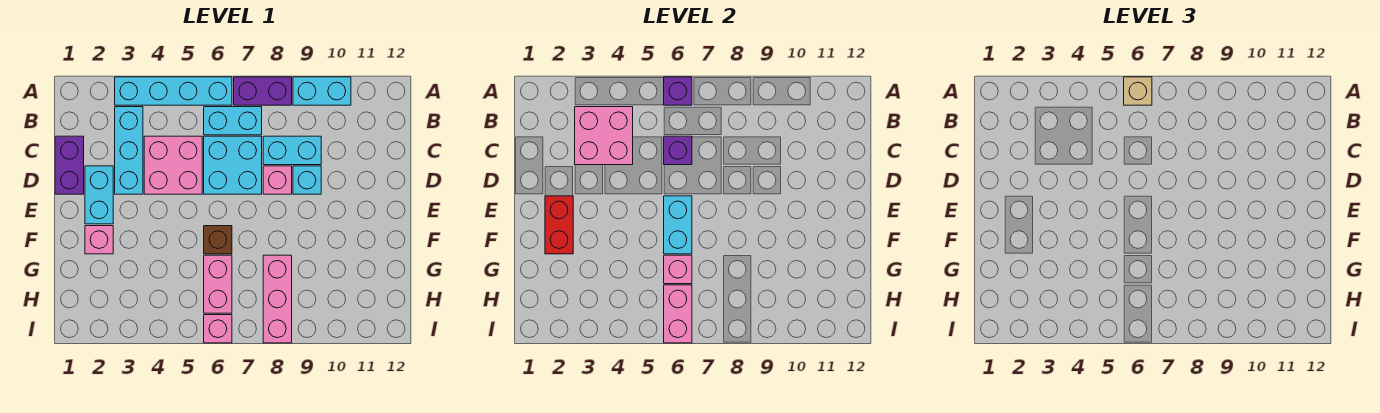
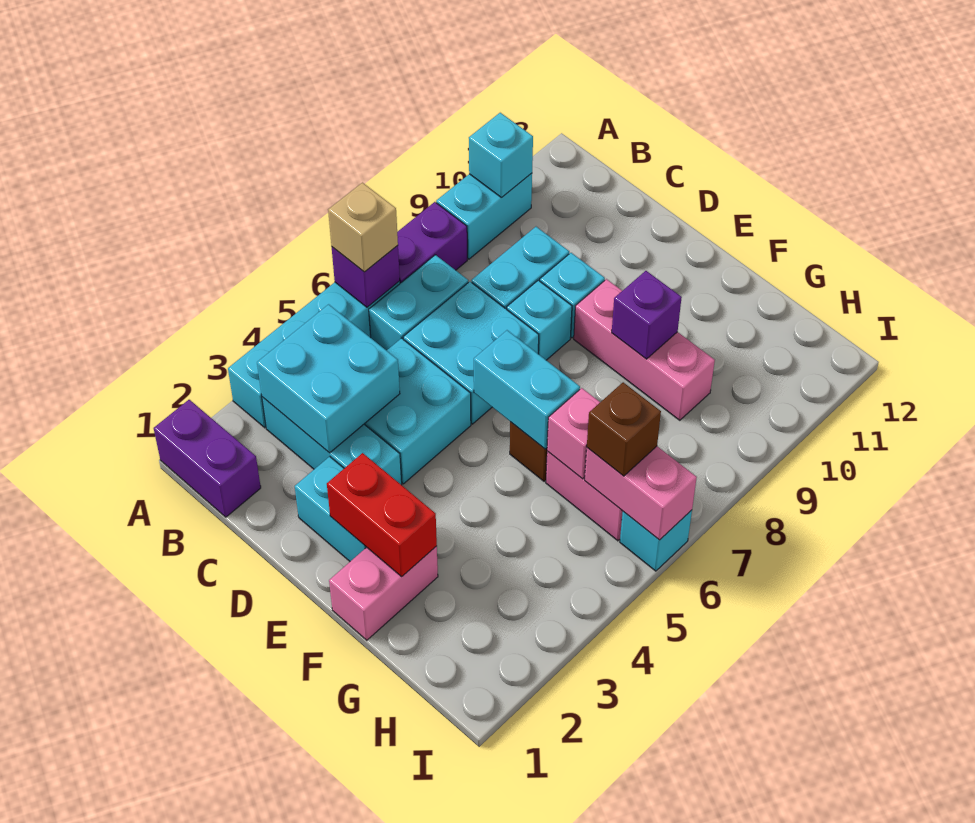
none -> cyan brick A10 level 2
pink brick B3:C4 level 2 -> cyan brick B3:C4 level 2
purple brick C1:D1 level 1 -> purple brick A1:B1 level 1
pink brick C4:D5 level 1 -> cyan brick C4:D5 level 1
purple brick C6 level 2 -> purple brick F9 level 2
pink brick D8 level 1 -> cyan brick D8 level 1
pink brick F2 level 1 -> pink brick F1:F2 level 1
pink brick G8:I8 level 1 -> pink brick E9:G9 level 1
none -> brown brick H6 level 3
pink brick I6 level 1 -> cyan brick I6 level 1

